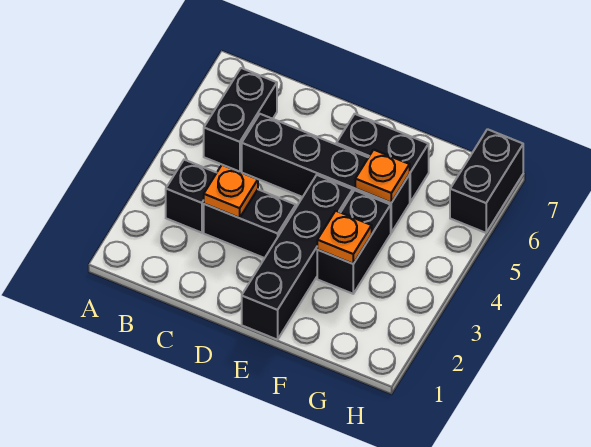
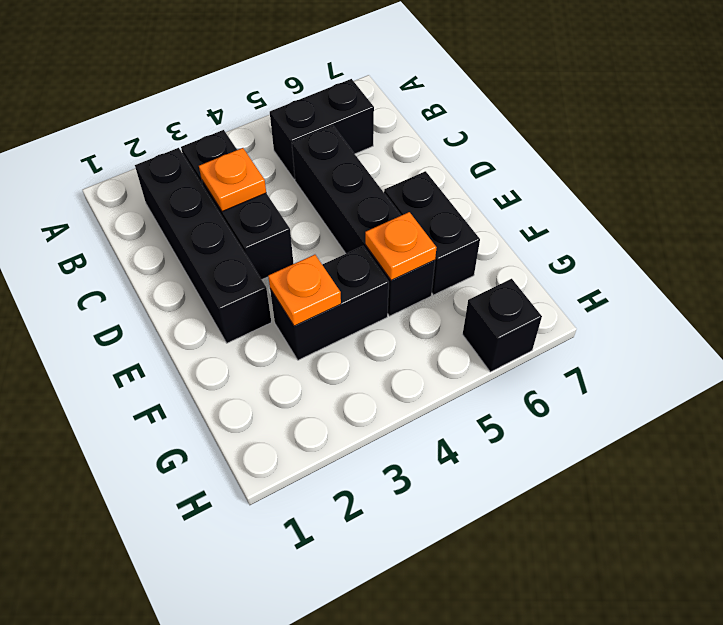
black brick E1:E4 level 1 -> black brick B2:E2 level 1
black brick H6:H7 level 1 -> black brick H6 level 1

